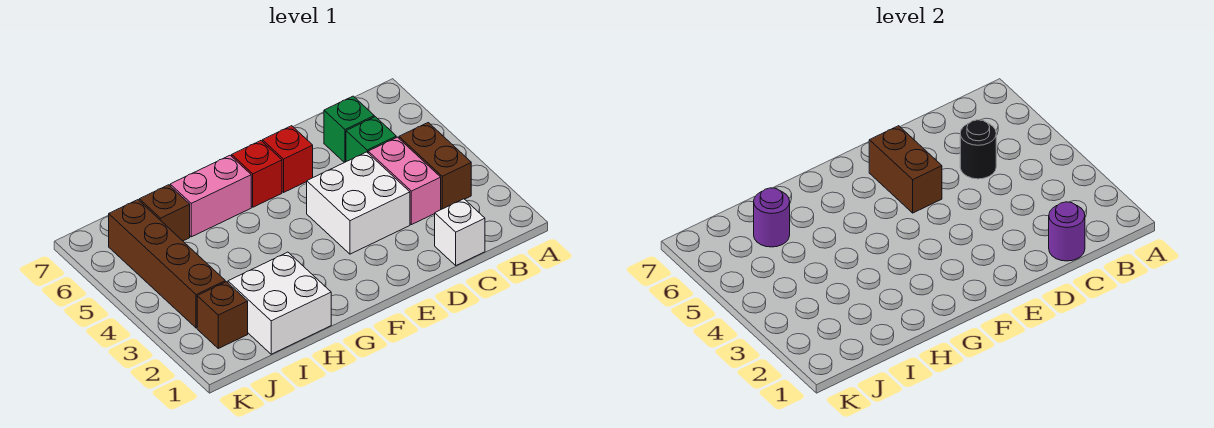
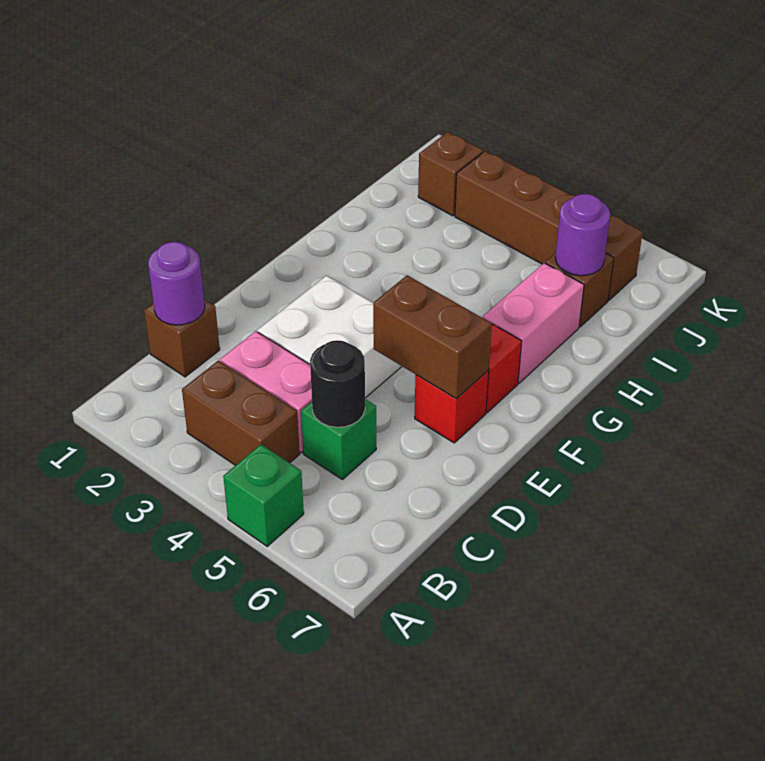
white brick C1 level 1 -> brown brick C1 level 1
green brick C6 level 1 -> green brick A5 level 1
white brick H1:I2 level 1 -> none

